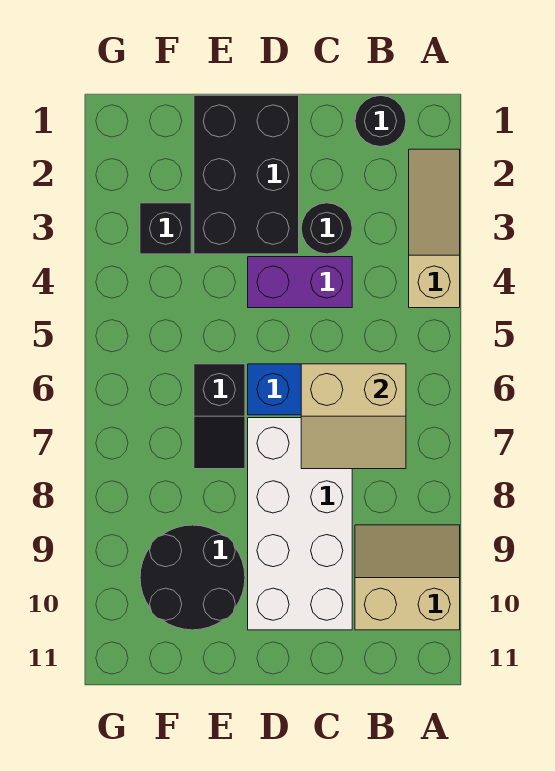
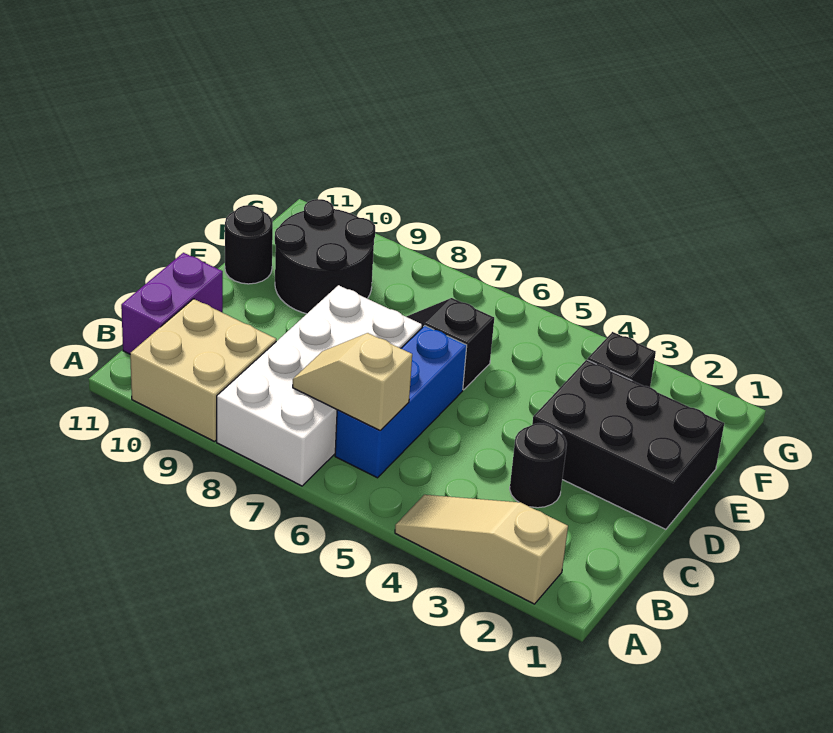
tan slope A2:A4 level 1 top 4 -> tan slope A2:A4 level 1 top 2
tan slope A9:B10 level 1 top 10 -> tan brick A9:B10 level 1
black round brick B1 level 1 -> black round brick E11 level 1
tan slope B6:C7 level 2 top 6 -> tan slope B6:B7 level 2 top 6
purple brick C4:D4 level 1 -> purple brick B11:C11 level 1
white brick C7:D10 level 1 -> white brick A7:D8 level 1

